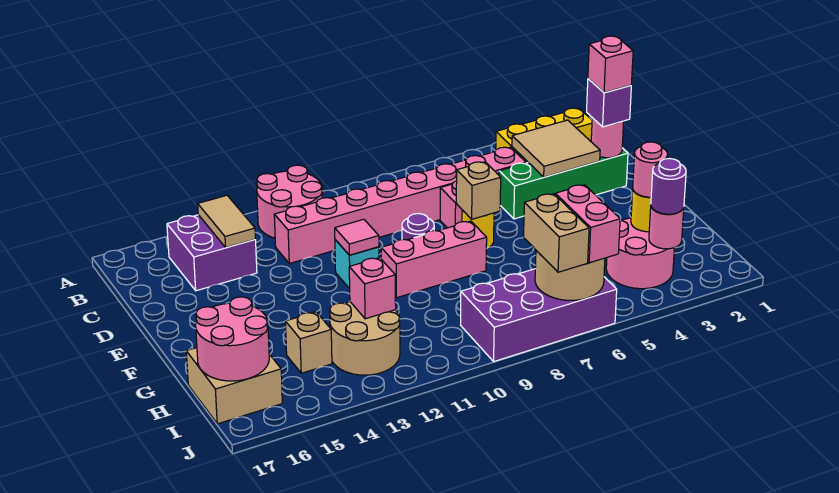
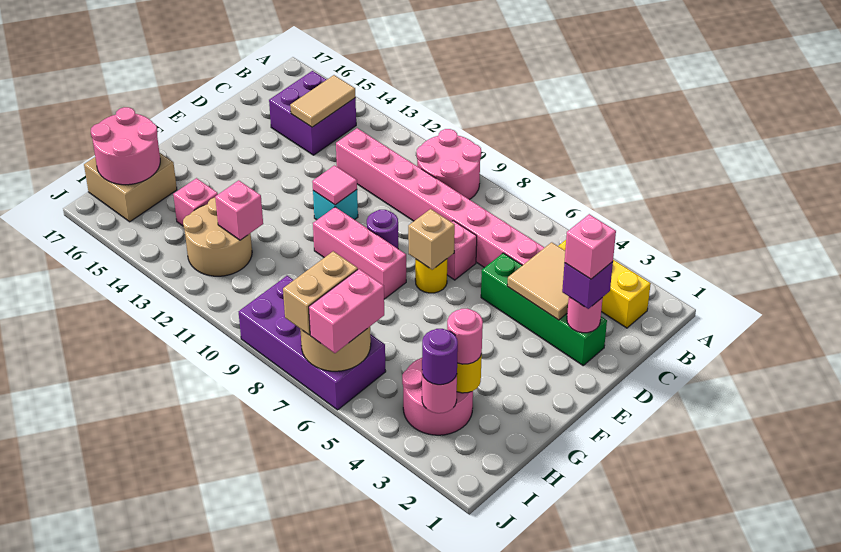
pink round brick A11:B12 level 1 -> pink round brick A9:B10 level 1
tan brick H14 level 1 -> pink brick H14 level 1

